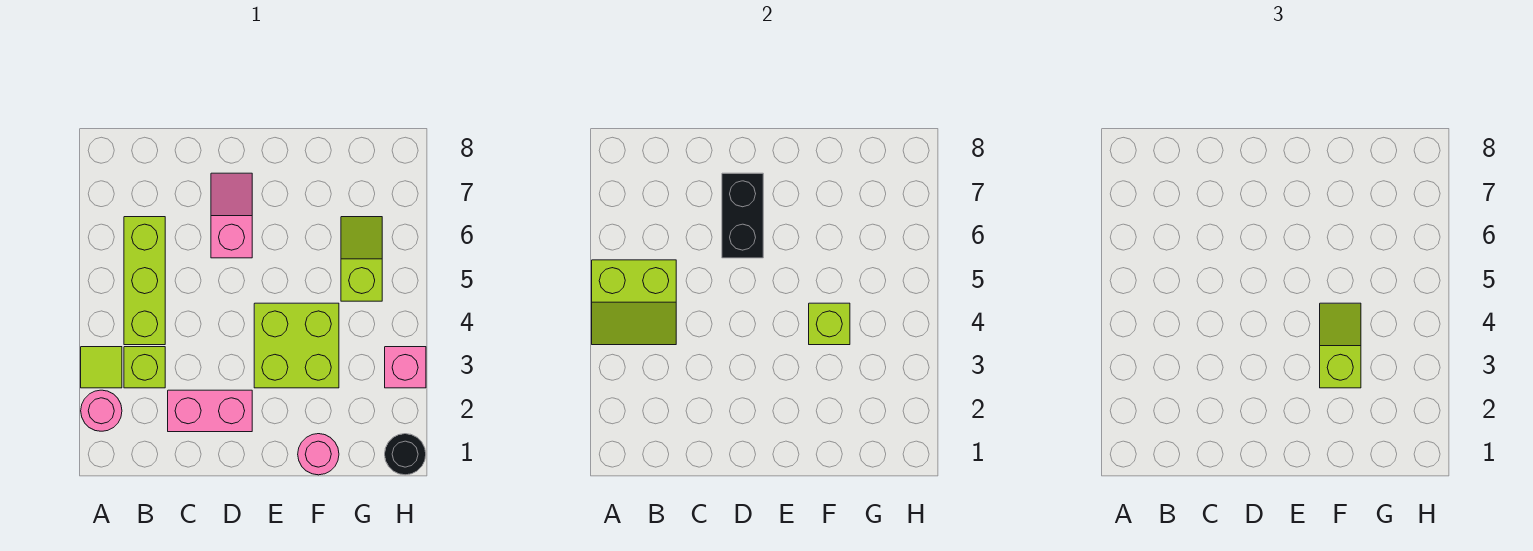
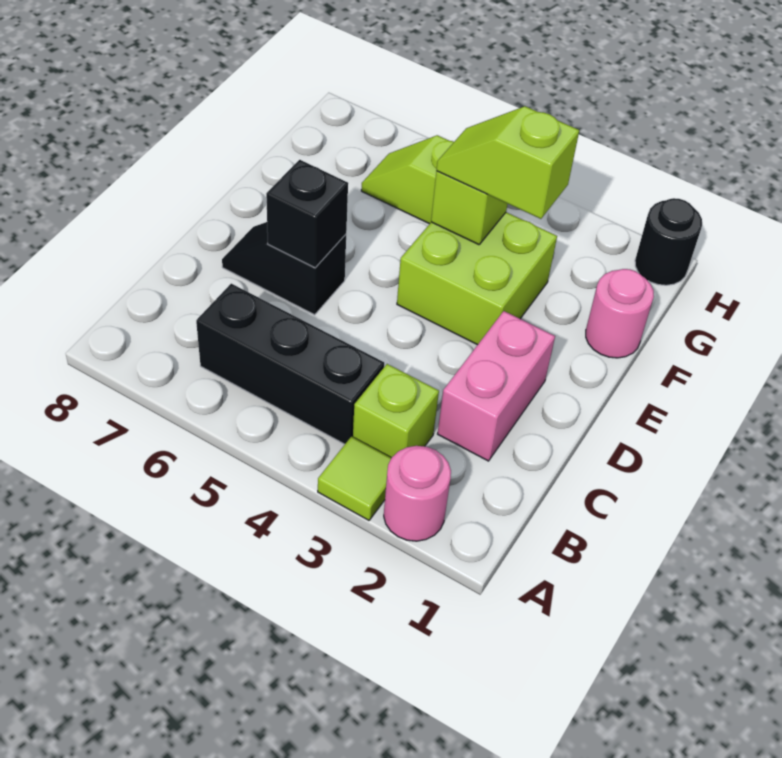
lime slope A4:B5 level 2 top 5 -> none
lime brick B4:B6 level 1 -> black brick B4:B6 level 1
pink slope D6:D7 level 1 top 6 -> black slope D6:D7 level 1 top 6
black brick D6:D7 level 2 -> black brick D6 level 2
pink brick H3 level 1 -> none

